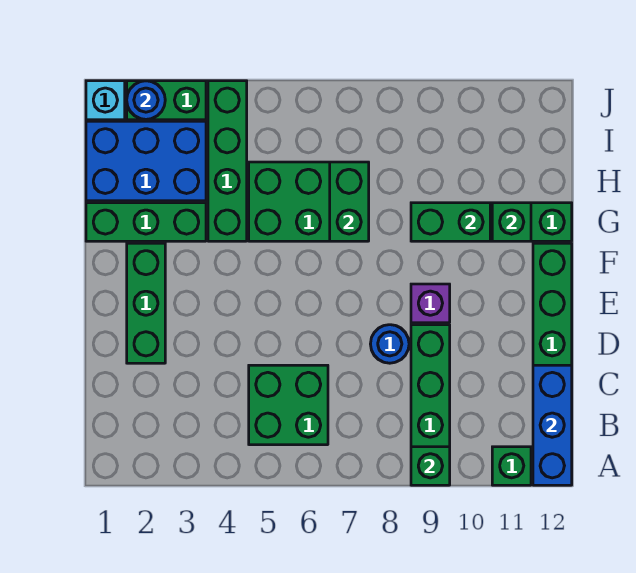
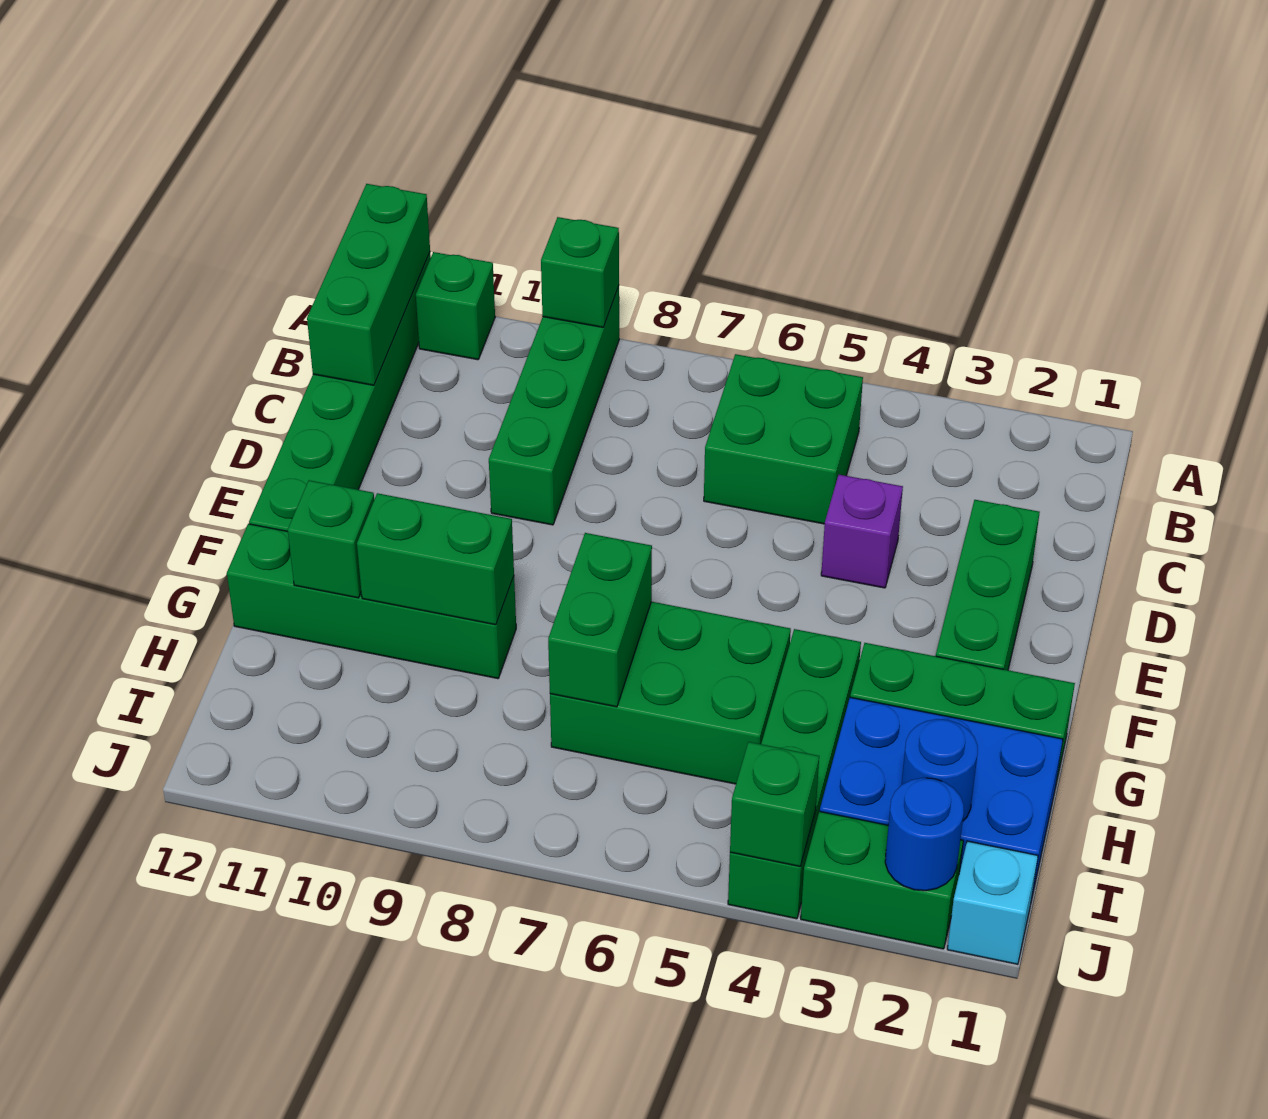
blue brick A12:C12 level 2 -> green brick A12:C12 level 2
blue round brick D8 level 1 -> blue round brick I2 level 2
purple brick E9 level 1 -> purple brick D4 level 1
none -> green brick J4 level 2

